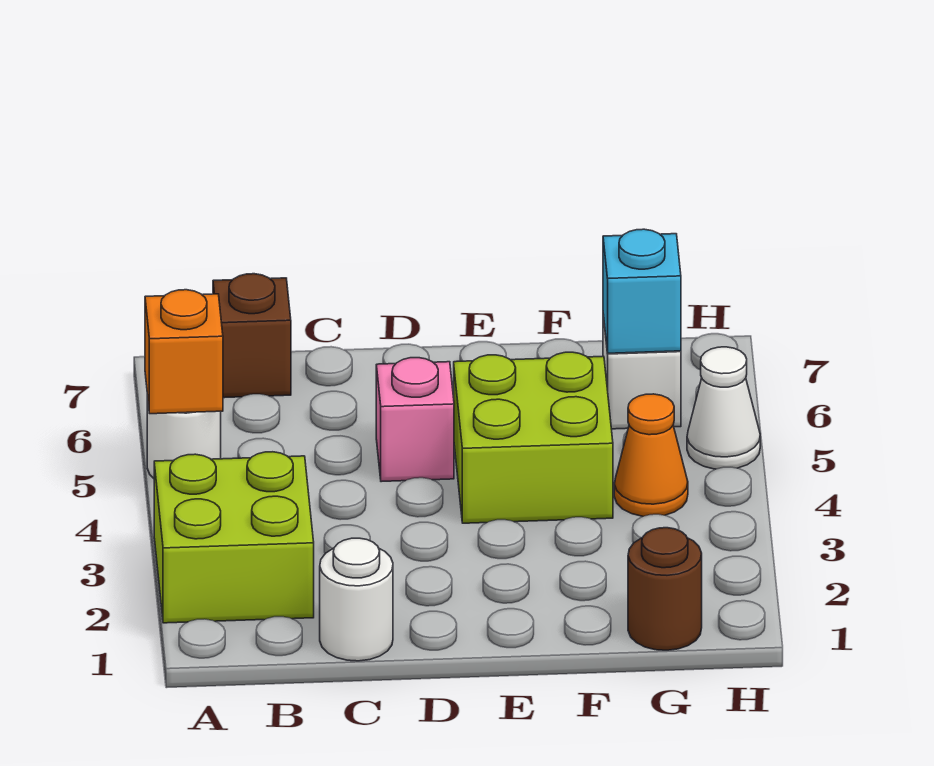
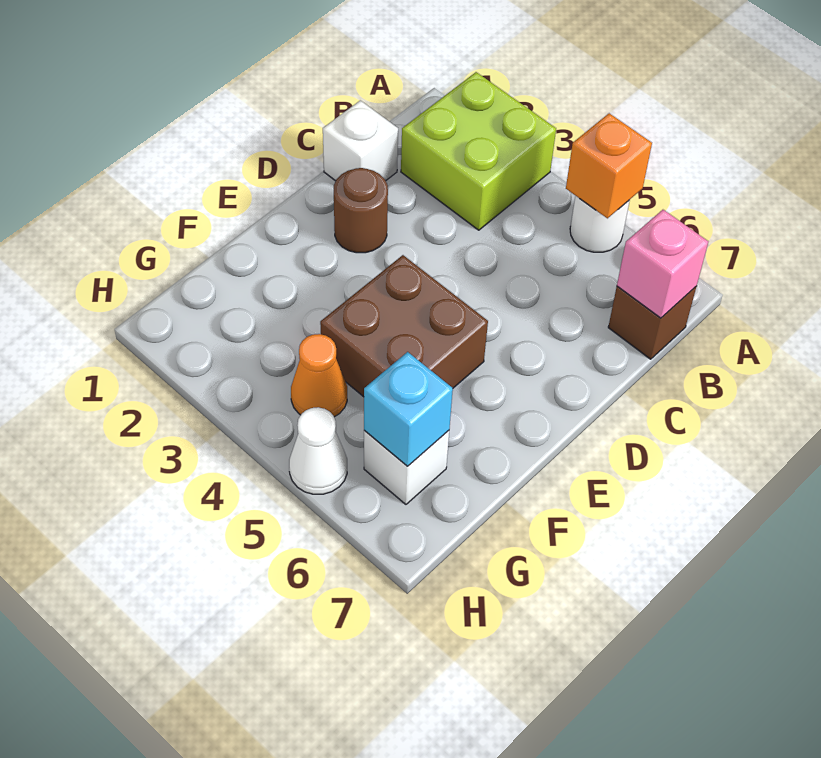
white round brick C1 level 1 -> white brick C1 level 1
pink brick D5 level 1 -> pink brick B7 level 2
lime brick E4:F5 level 1 -> brown brick E4:F5 level 1
brown round brick G1 level 1 -> brown round brick D2 level 1

